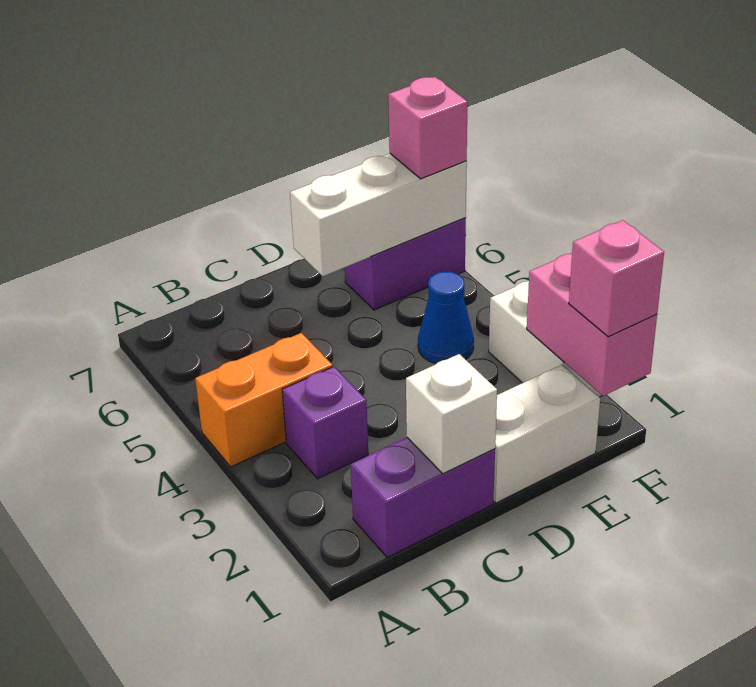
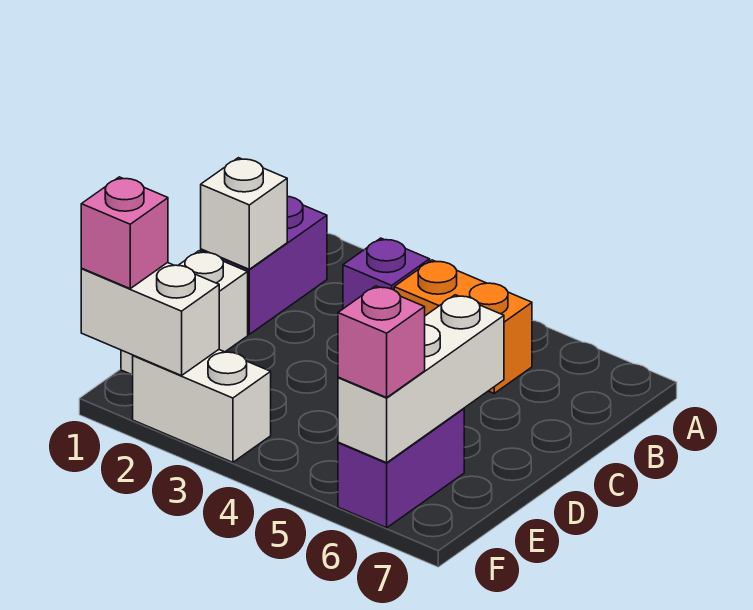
orange brick A4:B4 level 1 -> orange brick B4:B5 level 1
blue cone E4 level 1 -> none
pink brick F1:F2 level 2 -> white brick F1:F2 level 2

